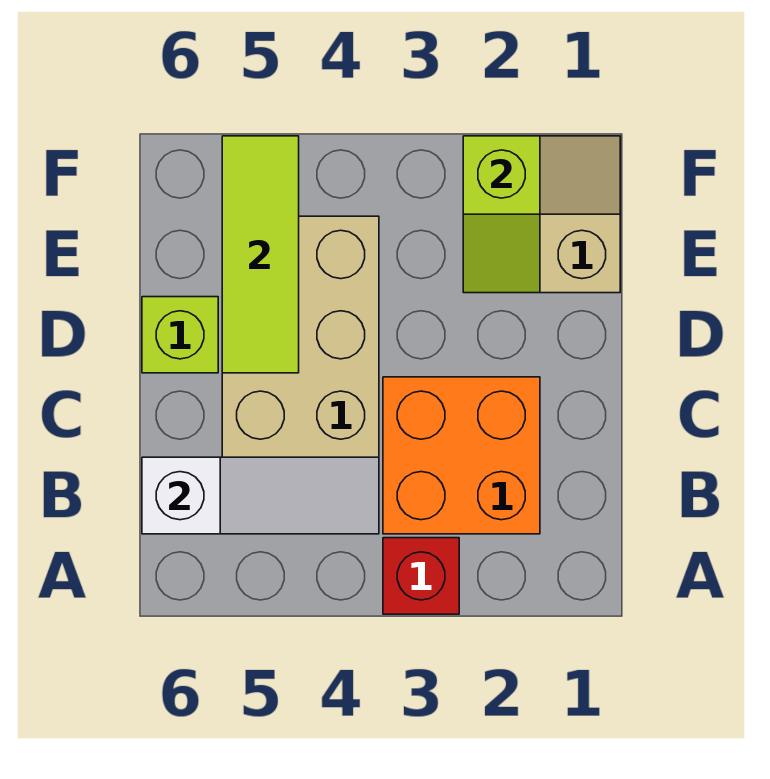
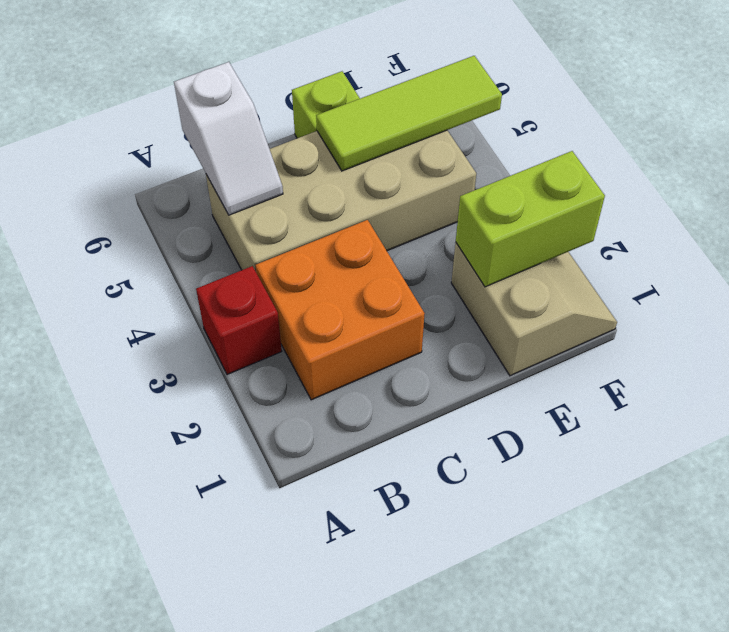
white slope B4:B6 level 2 top 6 -> white slope B5:B6 level 2 top 6
lime slope E2:F2 level 2 top F -> lime brick E2:F2 level 2

